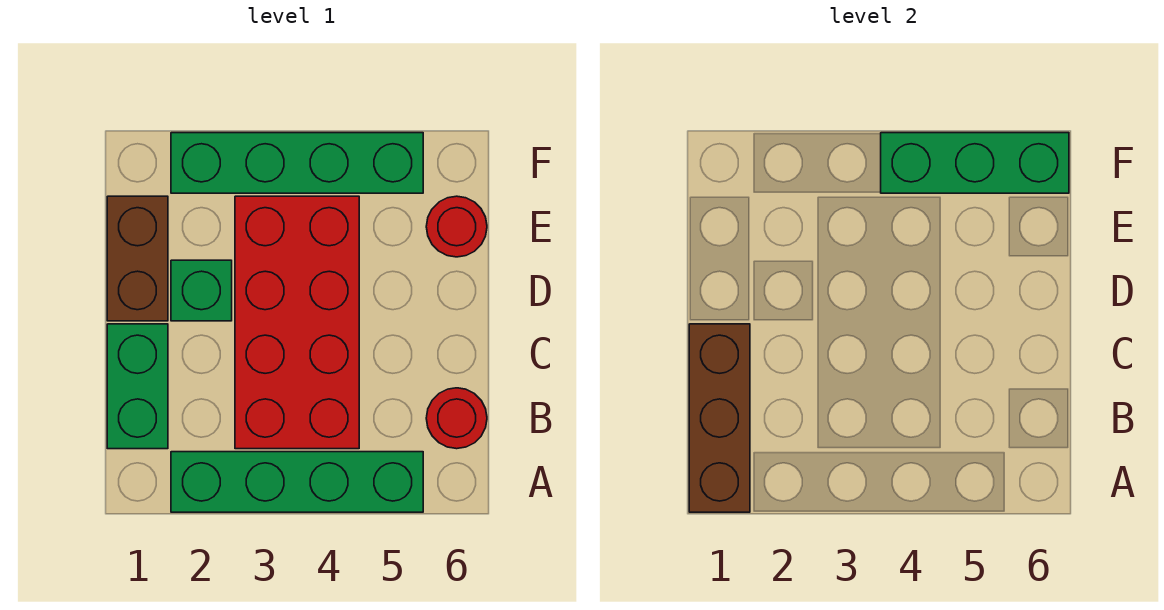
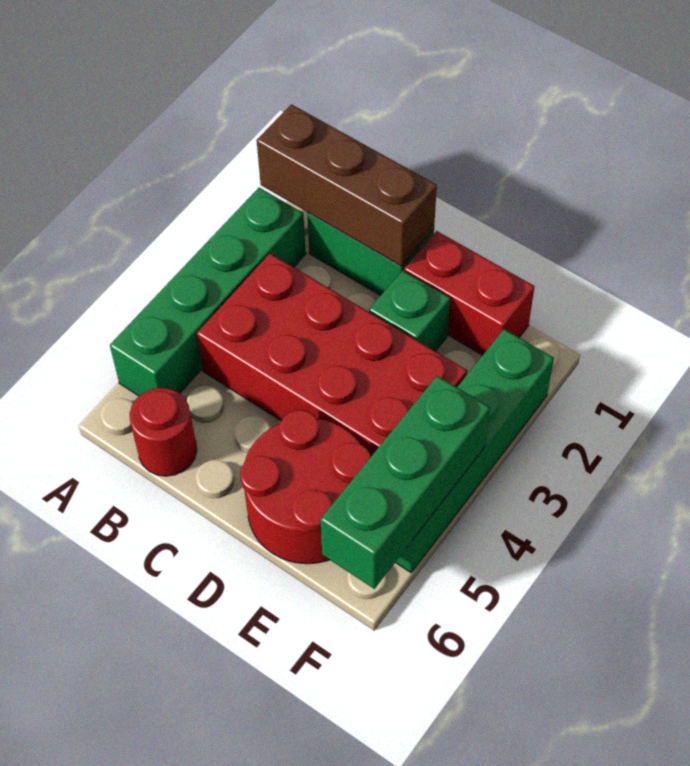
brown brick D1:E1 level 1 -> red brick D1:E1 level 1
red round brick E6 level 1 -> red round brick D5:E6 level 1

